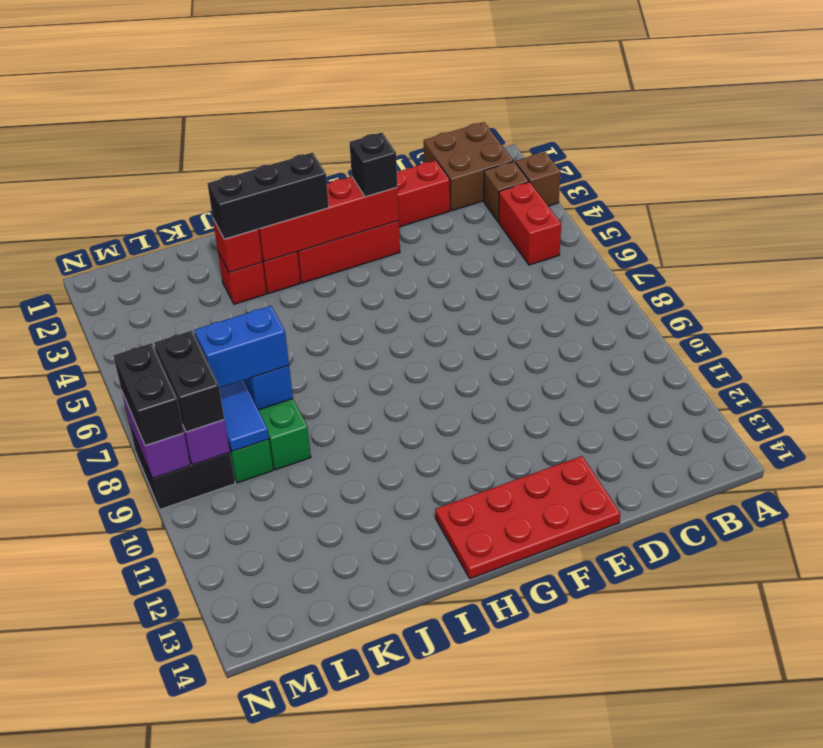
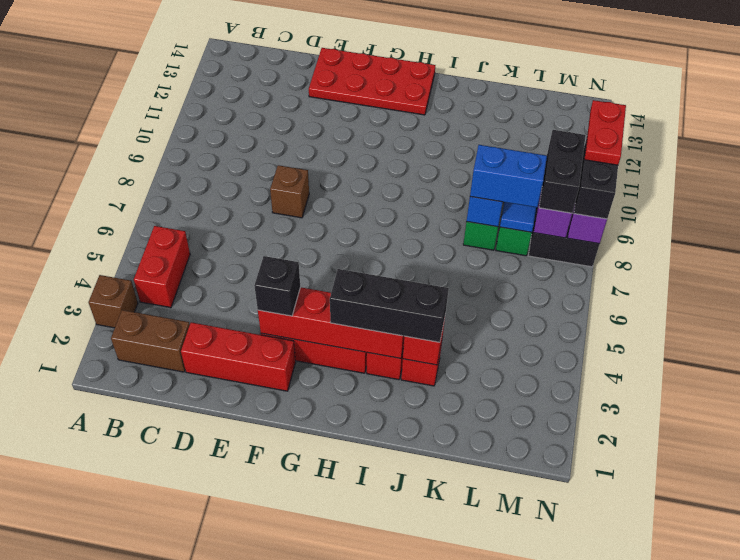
brown brick B1:C2 level 1 -> brown brick B2:C2 level 1
brown brick B3 level 1 -> brown brick E8 level 1
none -> red plate N9:N10 level 4

